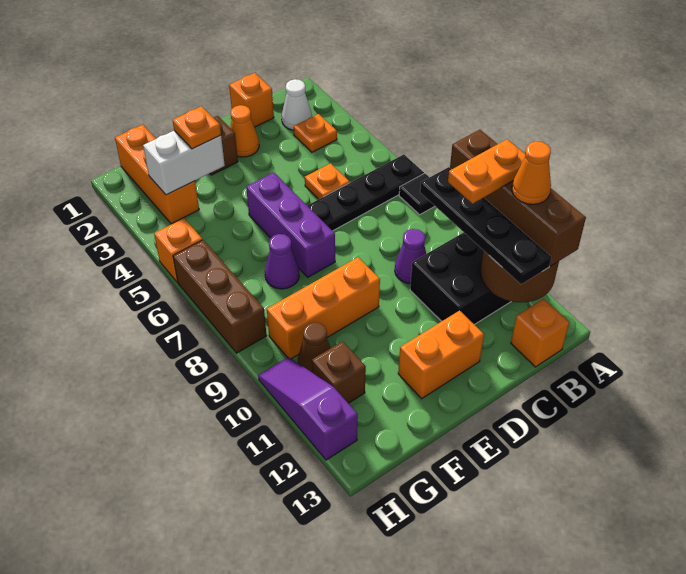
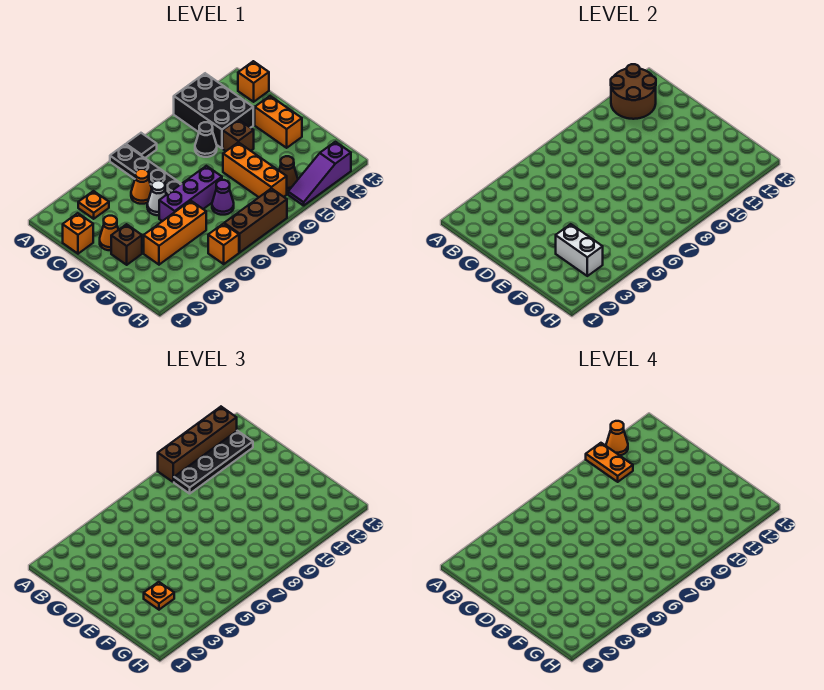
white cone B2 level 1 -> white cone D5 level 1
orange plate C5 level 1 -> orange cone C5 level 1
purple cone C9 level 1 -> black cone C9 level 1
orange brick G1:G3 level 1 -> orange brick F3:F5 level 1
brown brick G11 level 1 -> brown brick D10 level 1

